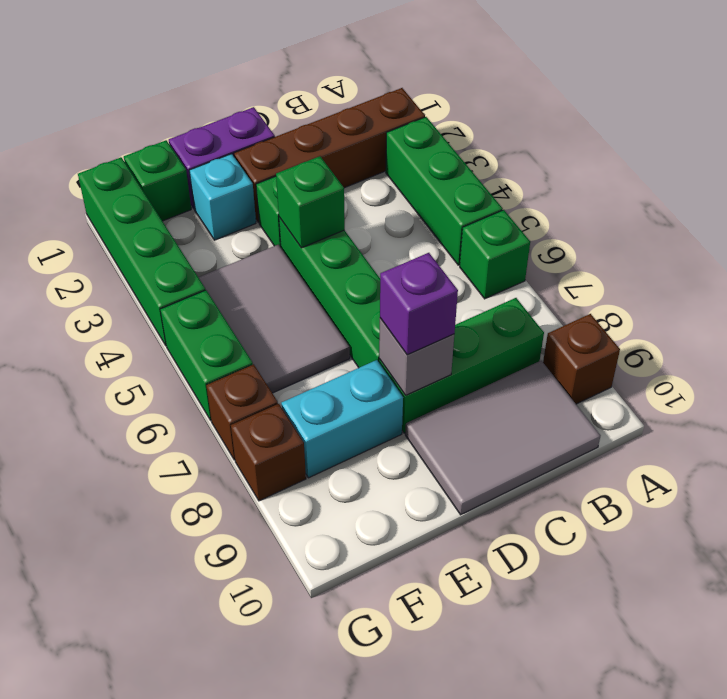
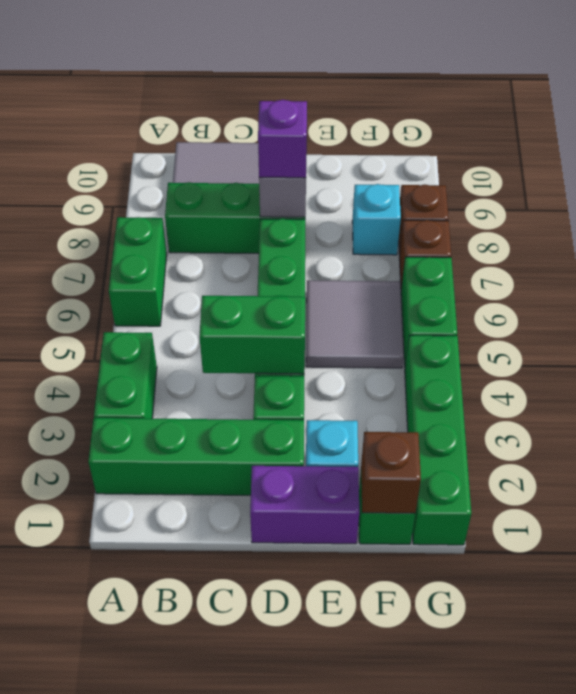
brown brick A2:D2 level 1 -> green brick A2:D2 level 1
green brick A3:A5 level 1 -> green brick A3:A4 level 1
green brick A6 level 1 -> green brick A6:A7 level 1
brown brick A9 level 1 -> brown brick F1 level 2
green brick D4 level 2 -> green brick C4:D4 level 2
grey tile E4:F6 level 1 -> grey tile E5:F6 level 1
cyan brick E8:F8 level 1 -> cyan brick F8 level 1

